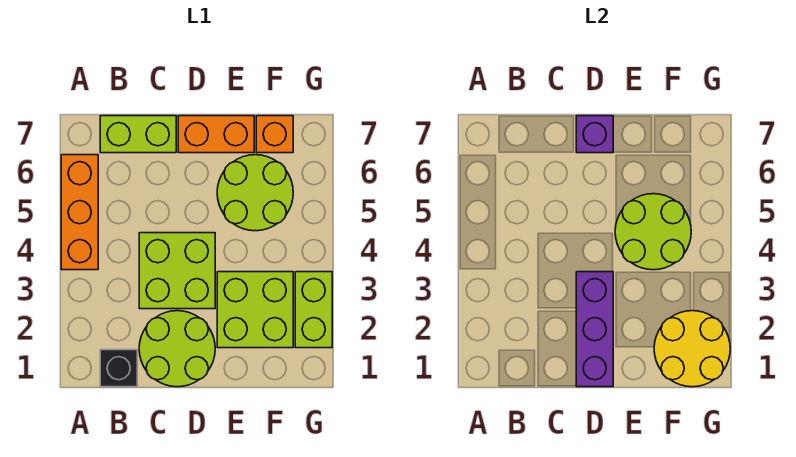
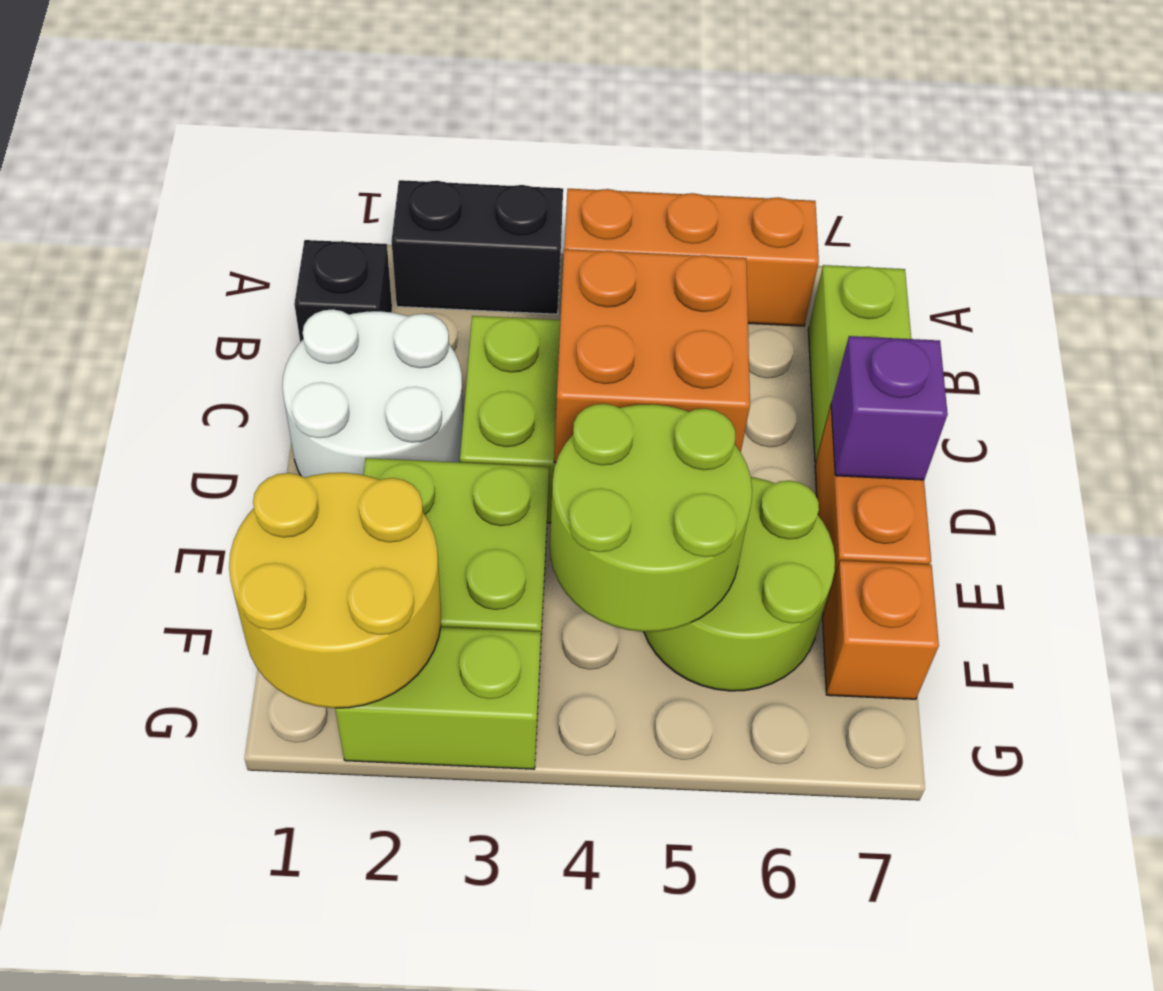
none -> black brick A2:A3 level 1
lime round brick C1:D2 level 1 -> white round brick C1:D2 level 1
none -> orange brick C4:D5 level 2
purple brick D1:D3 level 2 -> none

